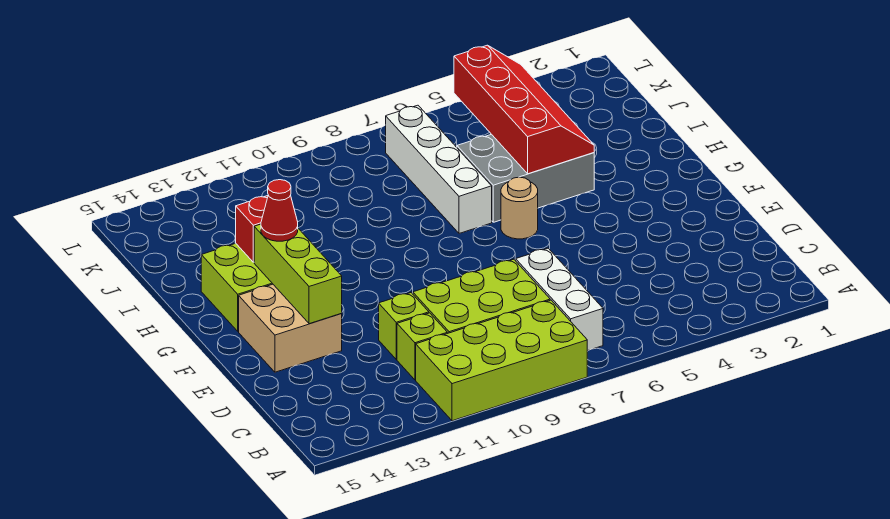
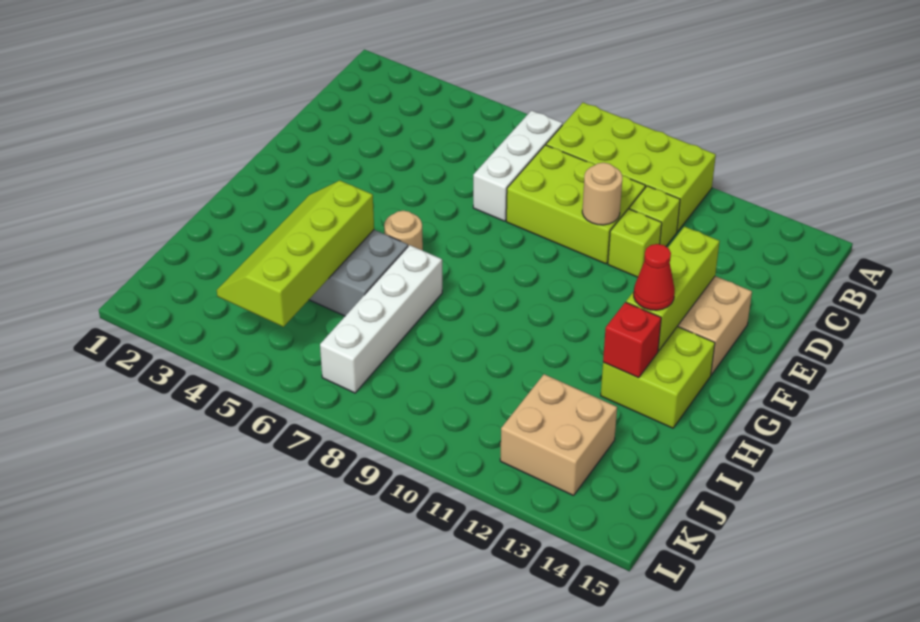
none -> tan round brick D10 level 2
red slope H4:K5 level 2 top 5 -> lime slope H4:K5 level 2 top 5
none -> tan brick J12:K13 level 1

